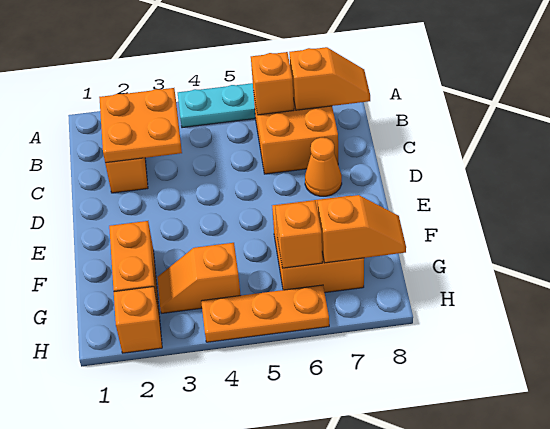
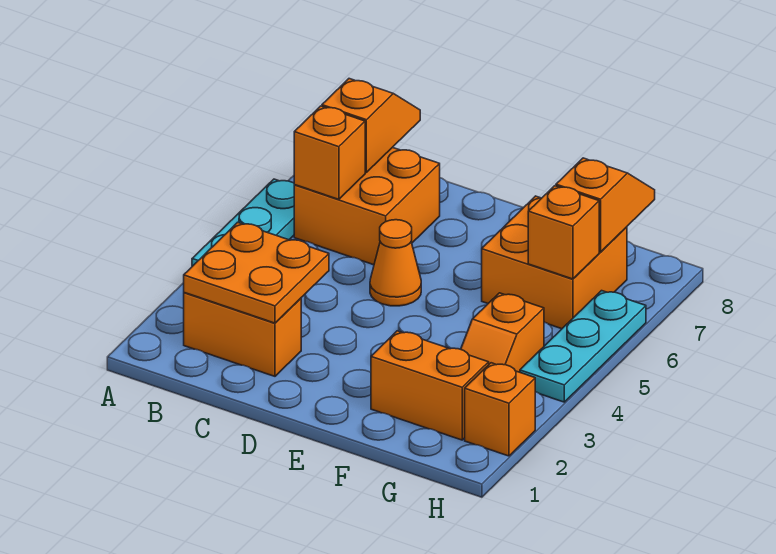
orange cone D7 level 1 -> orange cone D5 level 1
orange plate H4:H6 level 1 -> cyan plate H4:H6 level 1

